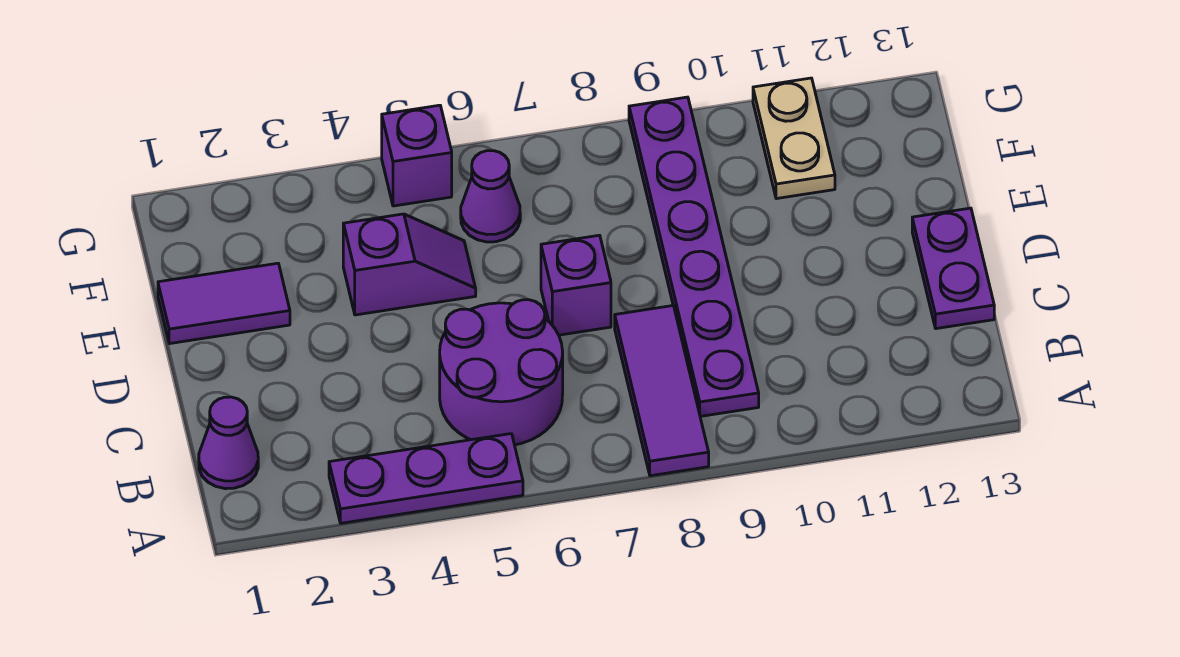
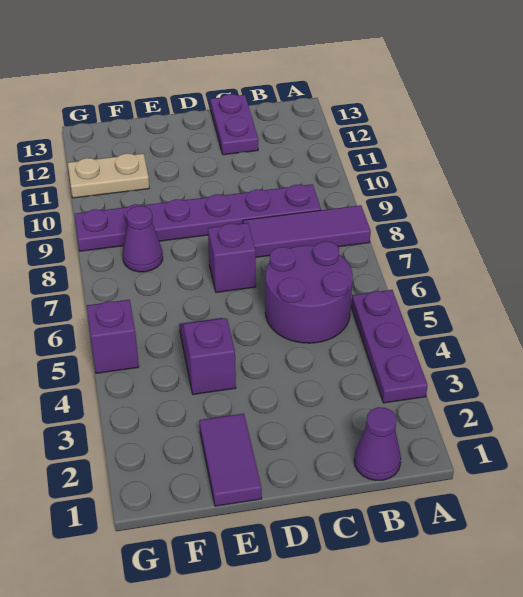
purple plate C13:D13 level 1 -> purple plate C12:C13 level 1
purple cone F6 level 1 -> purple cone F8 level 1

